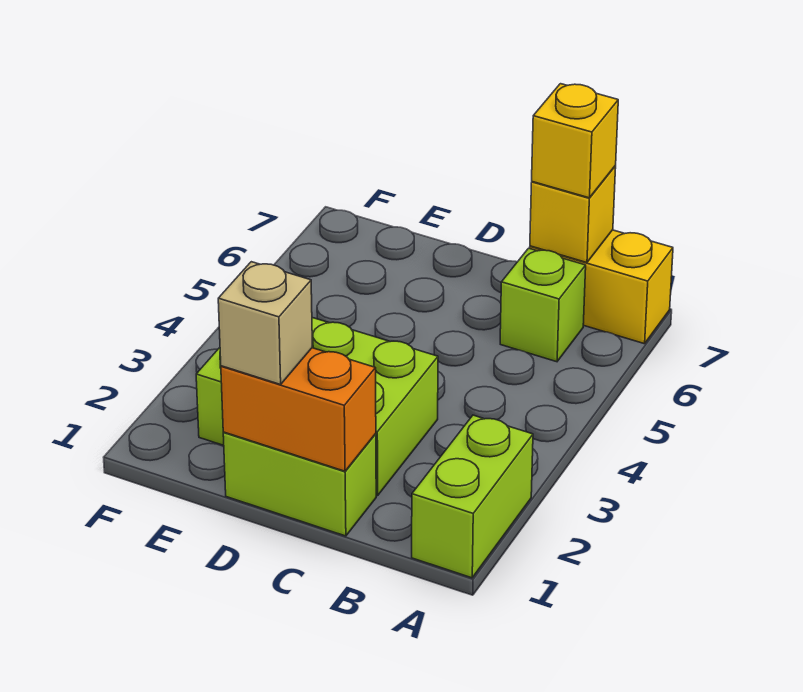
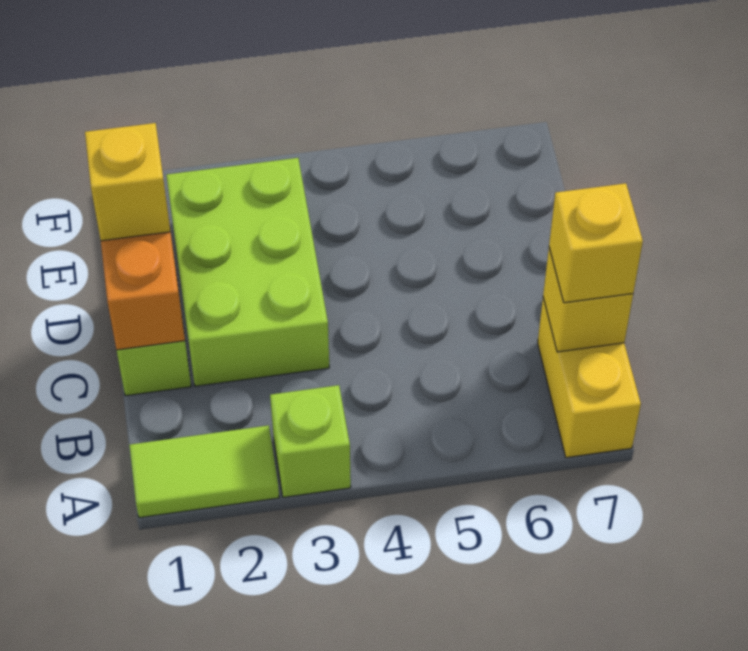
lime brick A1:A2 level 1 -> lime tile A1:A2 level 1
lime brick B6 level 1 -> lime brick A3 level 1
tan brick D1 level 3 -> yellow brick D1 level 3

